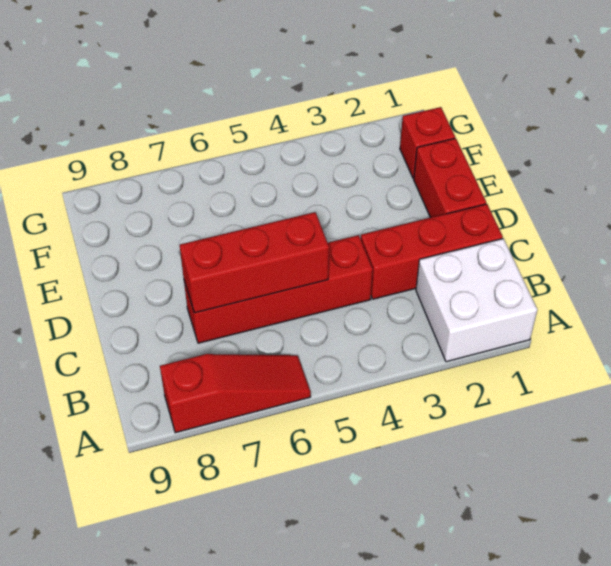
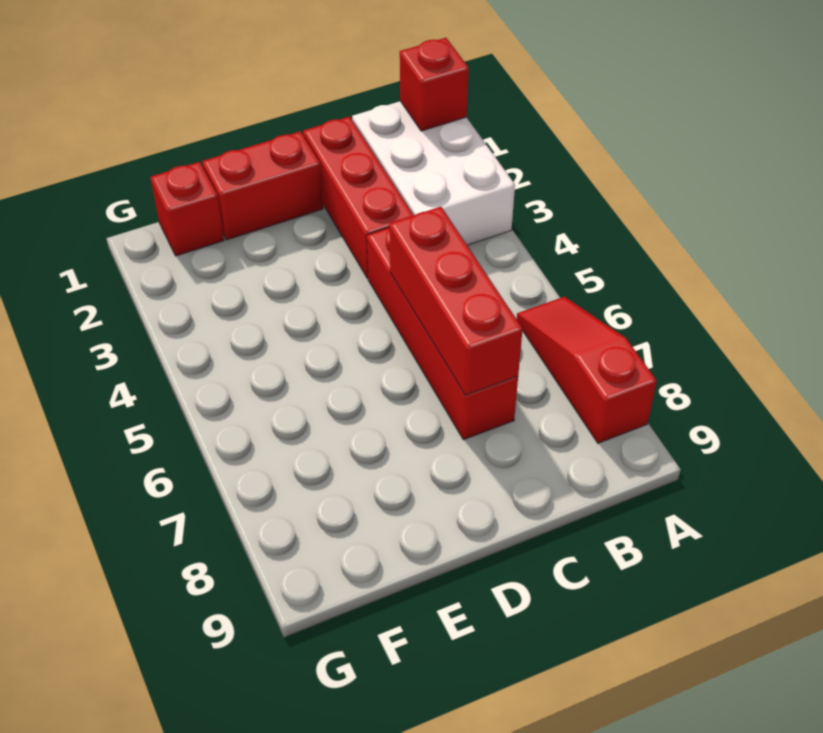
white brick A1:B2 level 1 -> white brick A1:B3 level 1
none -> red brick A1 level 2

